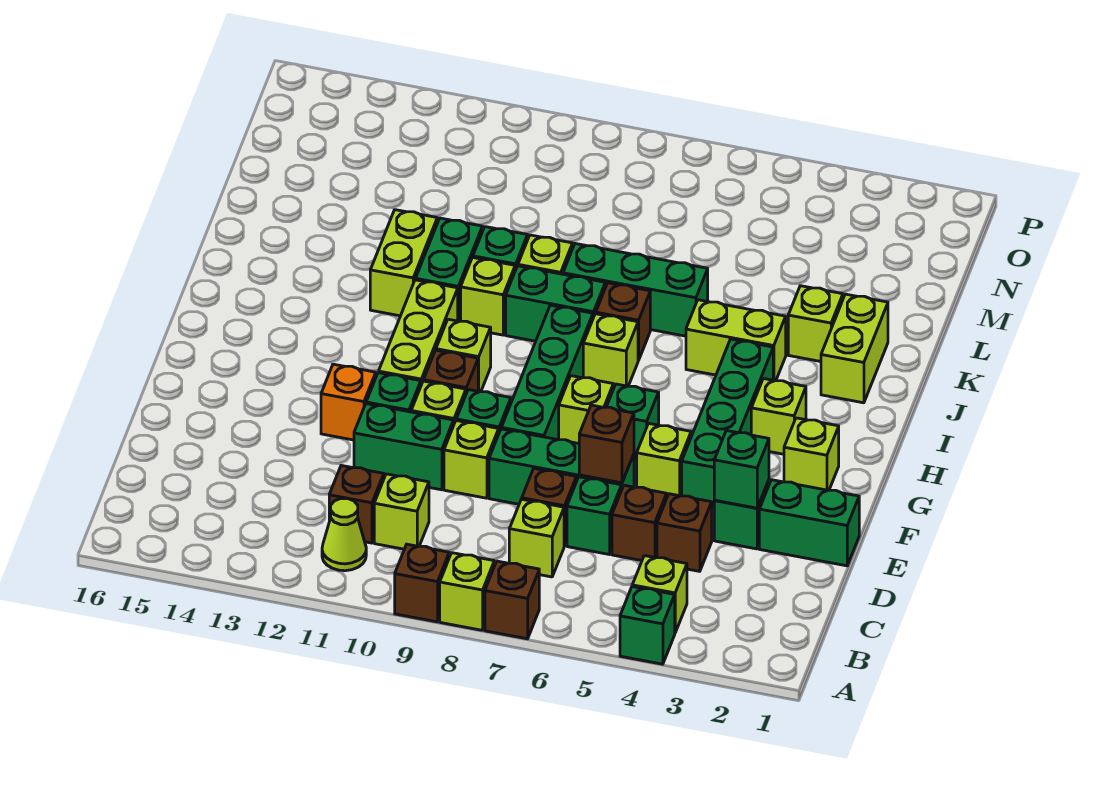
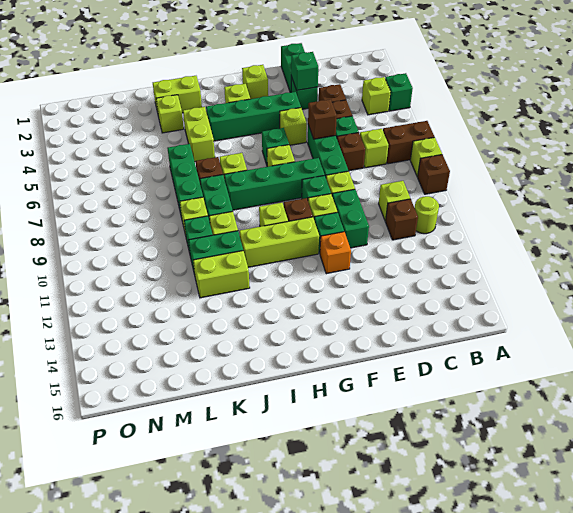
brown brick A7 level 1 -> brown brick A7:B7 level 1
lime cone B11 level 1 -> lime round brick B11 level 1

